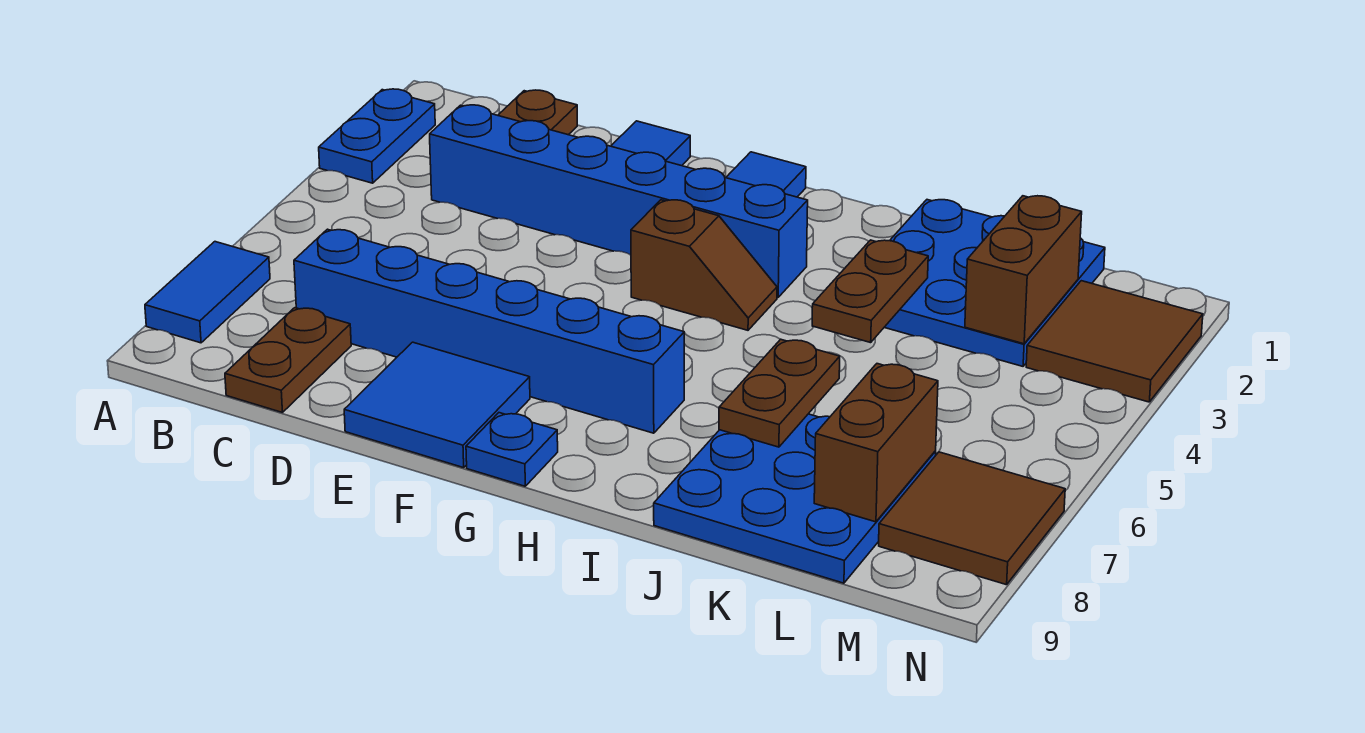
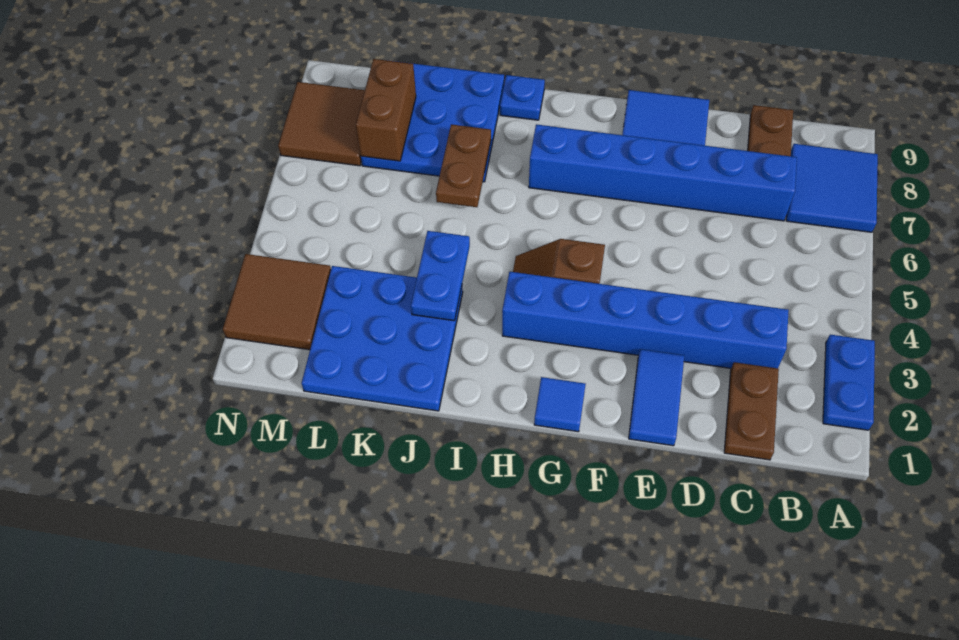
blue tile A7:A8 level 1 -> blue tile A7:B8 level 1
blue plate G9 level 1 -> blue plate I9 level 1
brown plate J3:J4 level 2 -> blue plate J3:J4 level 2
brown brick L2:L3 level 2 -> none

